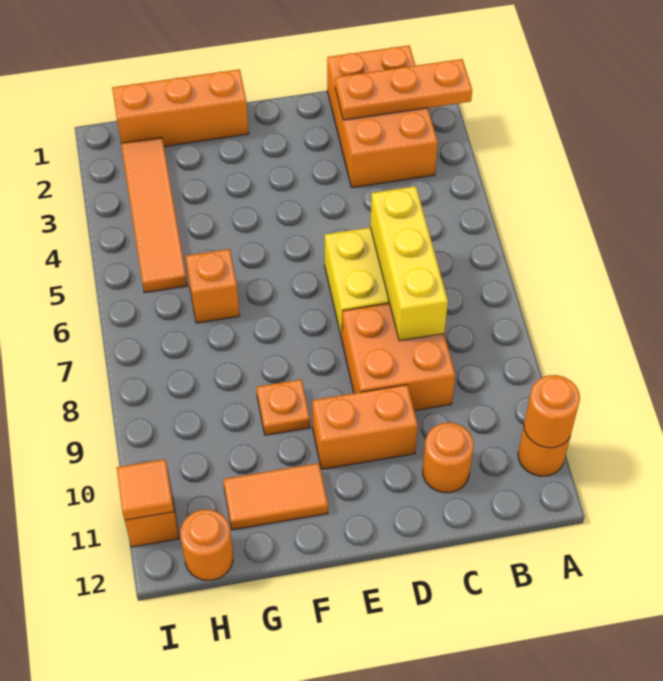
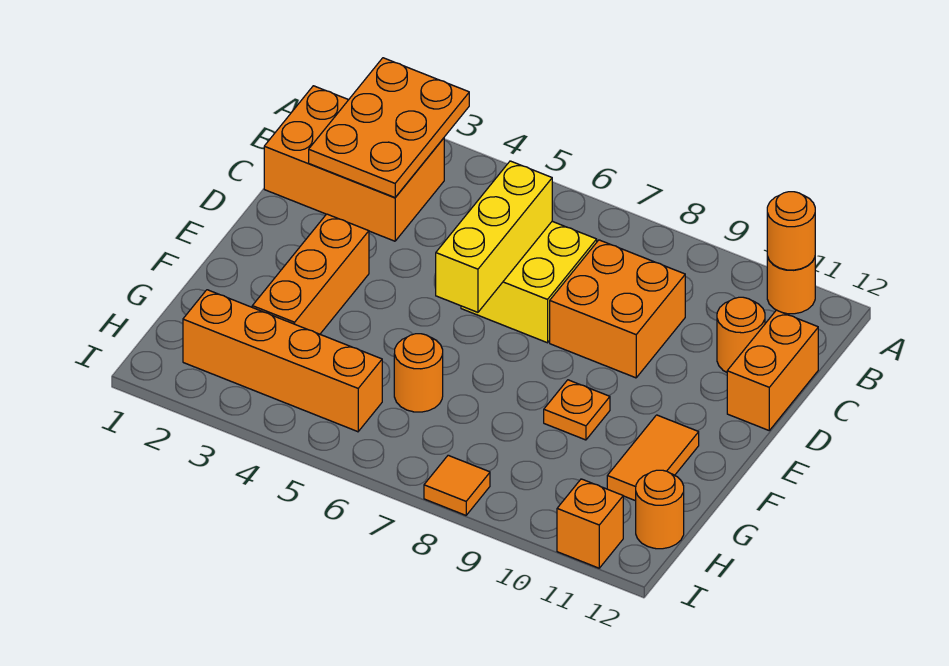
orange plate A2:C2 level 2 -> orange plate A2:C3 level 2
yellow brick C6:C8 level 2 -> yellow brick C6:E6 level 2
orange brick D10:E10 level 1 -> orange brick C12:D12 level 1
orange brick F1:H1 level 1 -> orange brick E3:G3 level 1
orange brick G6 level 1 -> orange round brick G6 level 1
orange tile H2:H5 level 1 -> orange brick H2:H5 level 1
orange tile I11 level 2 -> orange tile I8 level 1

